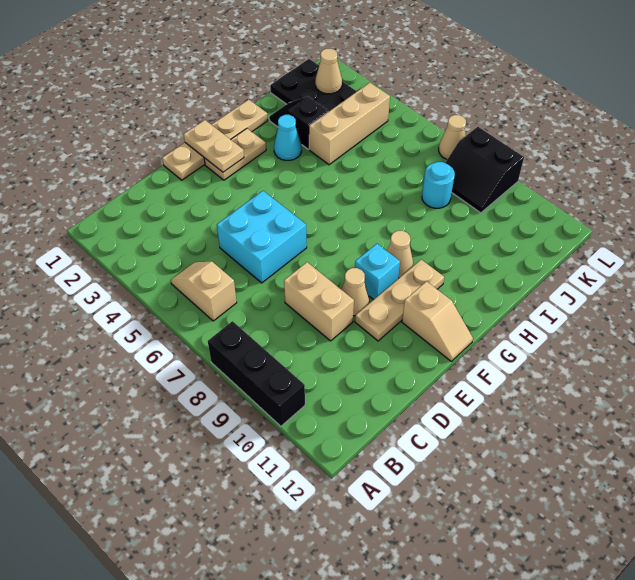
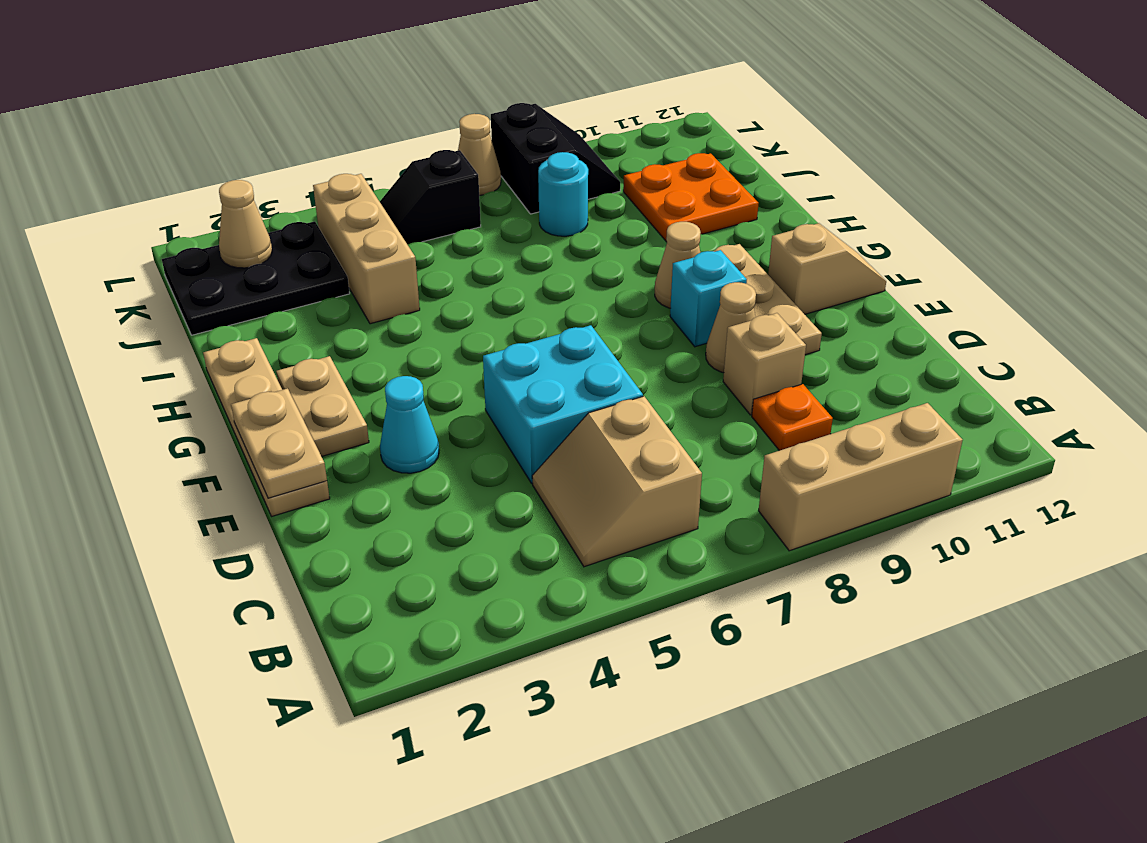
black brick A8:A10 level 1 -> tan brick A8:A10 level 1
tan slope B5:B6 level 1 top 6 -> tan slope B5:C6 level 1 top 6
none -> orange plate C9 level 1
tan brick D8:D9 level 1 -> tan brick D9 level 1
tan plate F1:F2 level 2 -> tan plate E1:F1 level 2
cyan cone H3 level 1 -> cyan cone E3 level 1
black slope I2:I3 level 1 top 3 -> black slope K5:K6 level 1 top 6
none -> orange plate I10:J11 level 1
black slope K8:L9 level 1 top L -> black slope K8:L9 level 1 top 8

